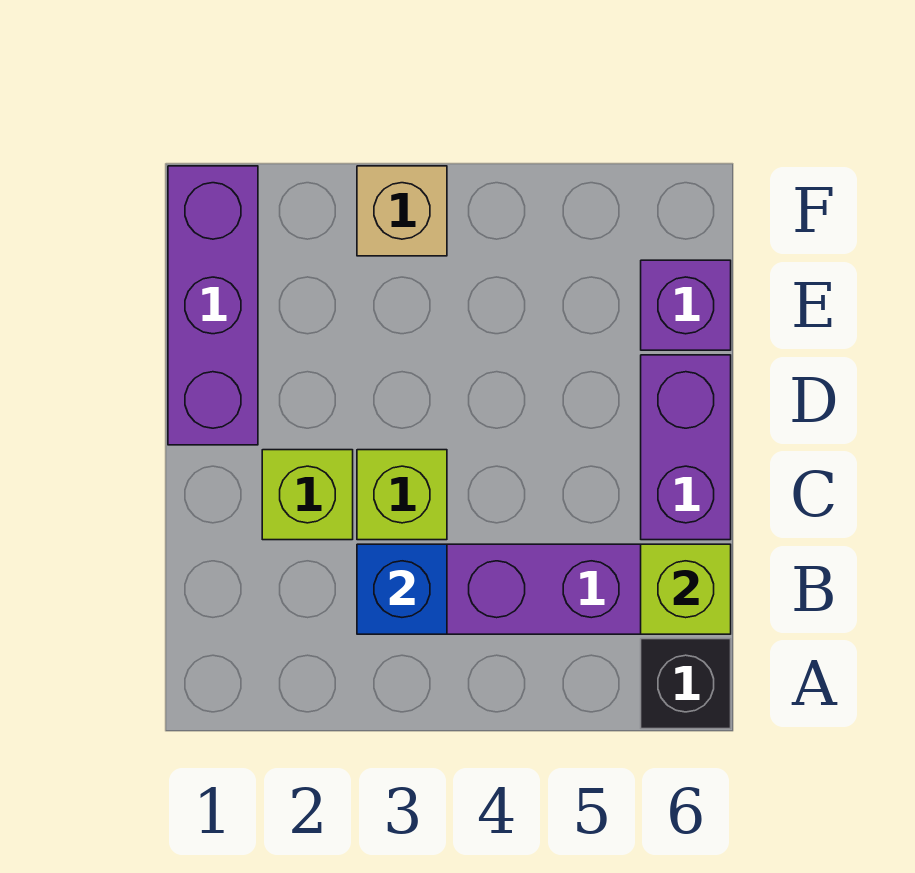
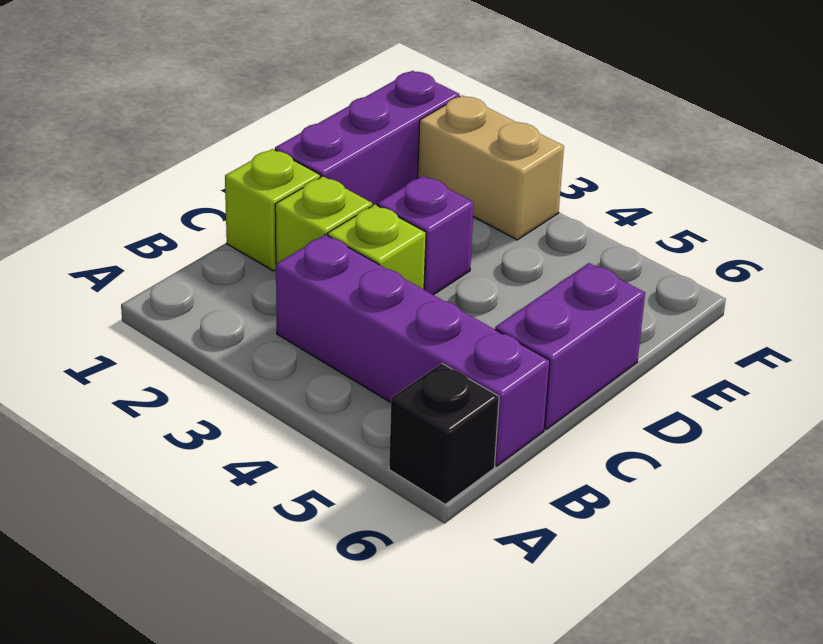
blue brick B3 level 2 -> none
lime brick B6 level 2 -> lime brick C1 level 1
purple brick E6 level 1 -> purple brick D3 level 1
tan brick F3 level 1 -> tan brick F2:F3 level 1

